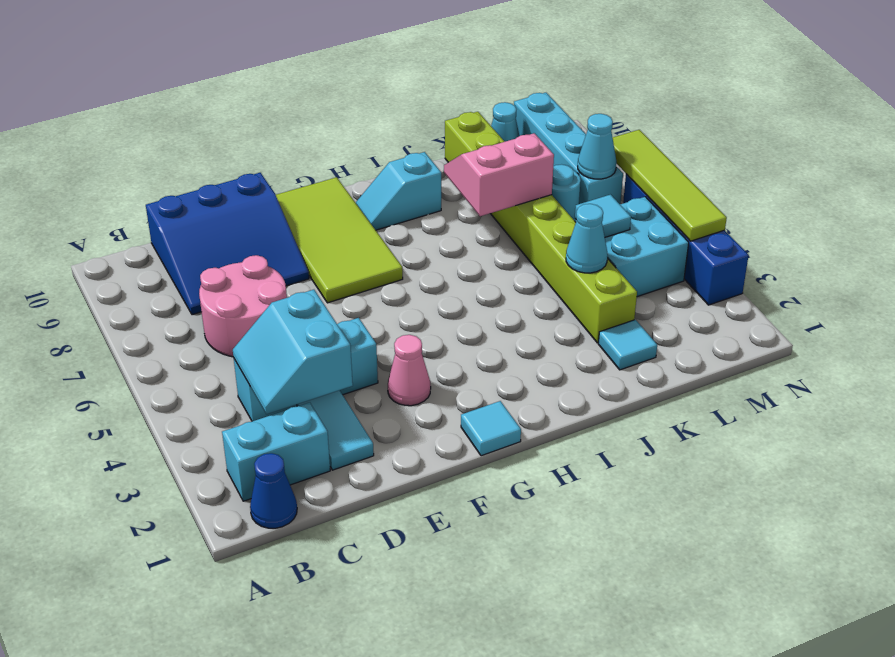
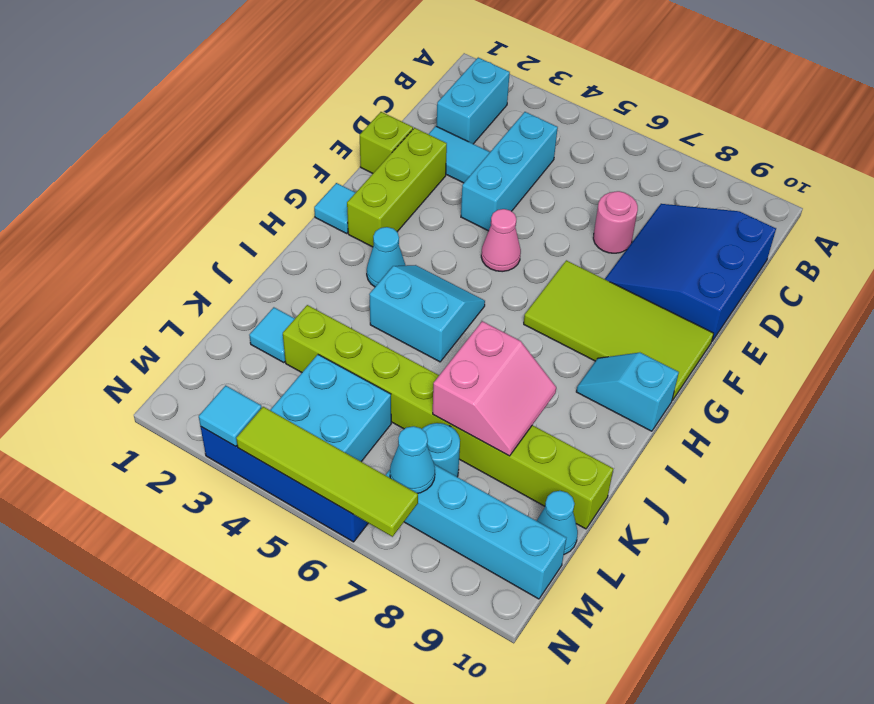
blue cone B1 level 1 -> none
cyan slope C3:D4 level 2 top D -> cyan slope H4:I5 level 1 top I
pink round brick C6:D7 level 1 -> pink round brick D7 level 1
none -> lime brick E1 level 1
none -> lime brick E2:G2 level 1
pink cone F3 level 1 -> pink cone F5 level 1
cyan slope H9:I9 level 1 top I -> cyan slope H9:H10 level 1 top 10
cyan cone K4 level 2 -> cyan cone H3 level 1
cyan tile L5 level 2 -> cyan tile N3 level 2

